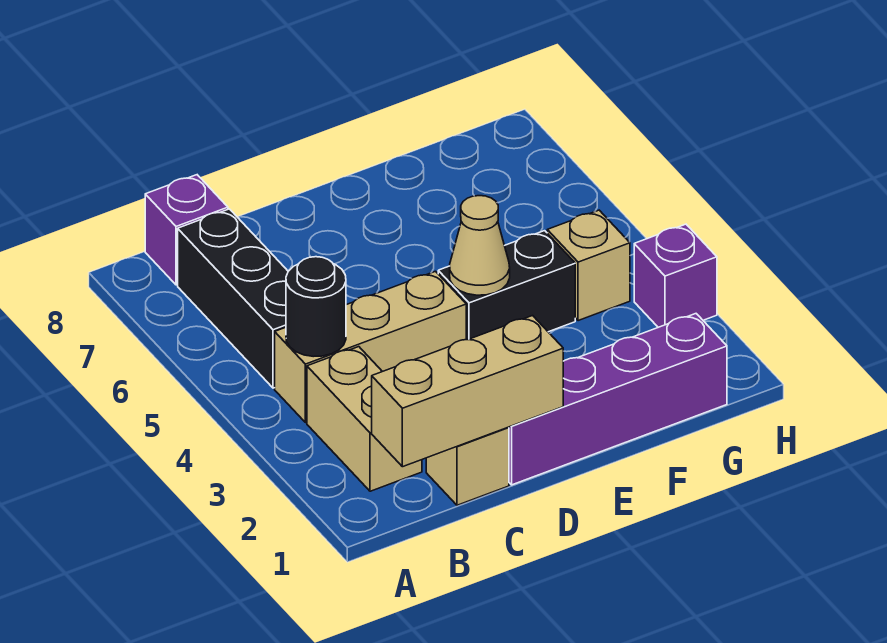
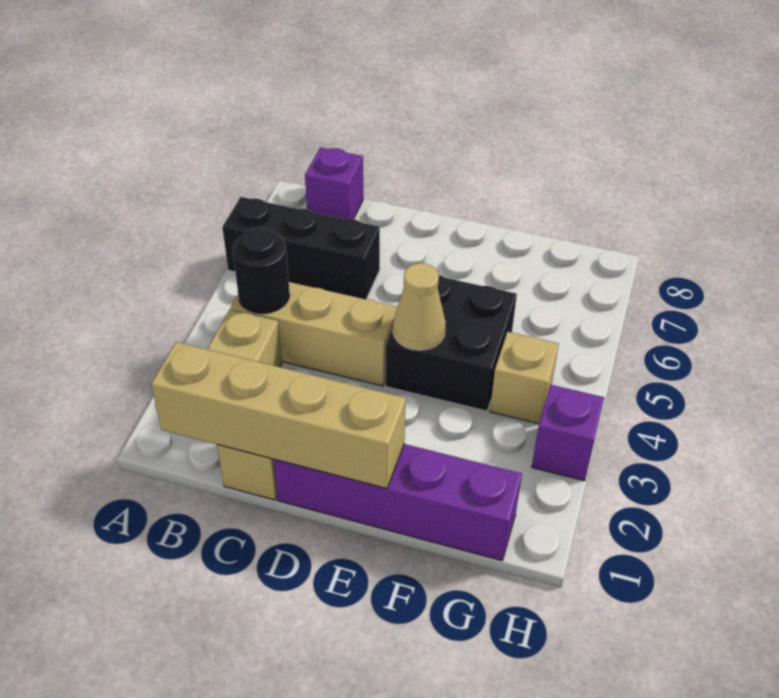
tan brick B1:D1 level 2 -> tan brick B1:E1 level 2
black brick B5:B7 level 1 -> black brick A6:C6 level 1
black brick E4:F4 level 1 -> black brick E4:F5 level 1

